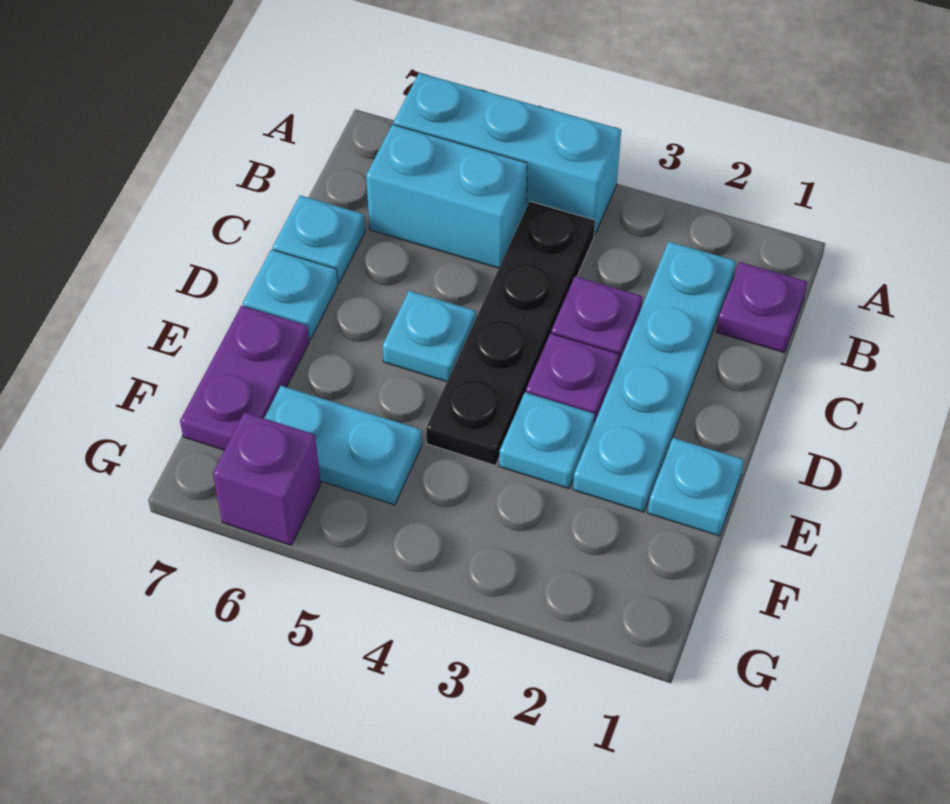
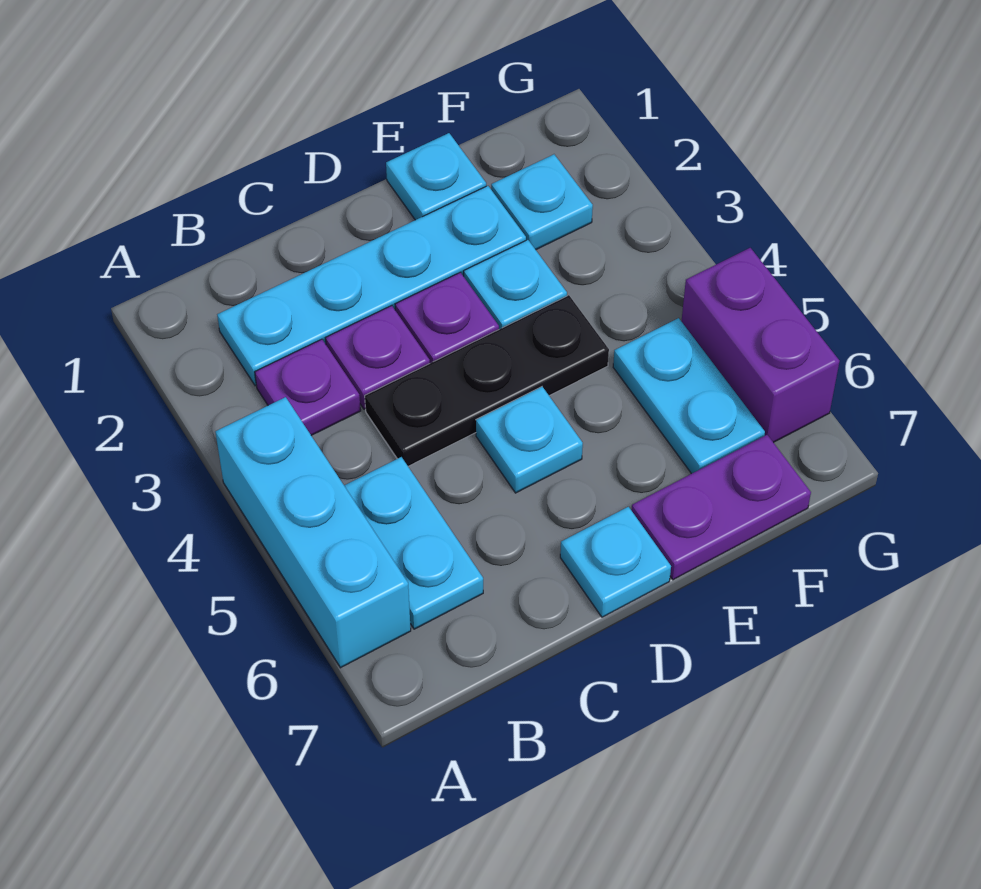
purple plate B1 level 1 -> purple plate B3 level 1
black plate B4:E4 level 1 -> black plate C4:E4 level 1
cyan brick B5:B6 level 1 -> cyan plate B5:B6 level 1
cyan plate C7 level 1 -> cyan plate F2 level 1
purple brick G6 level 1 -> purple brick G5:G6 level 1

